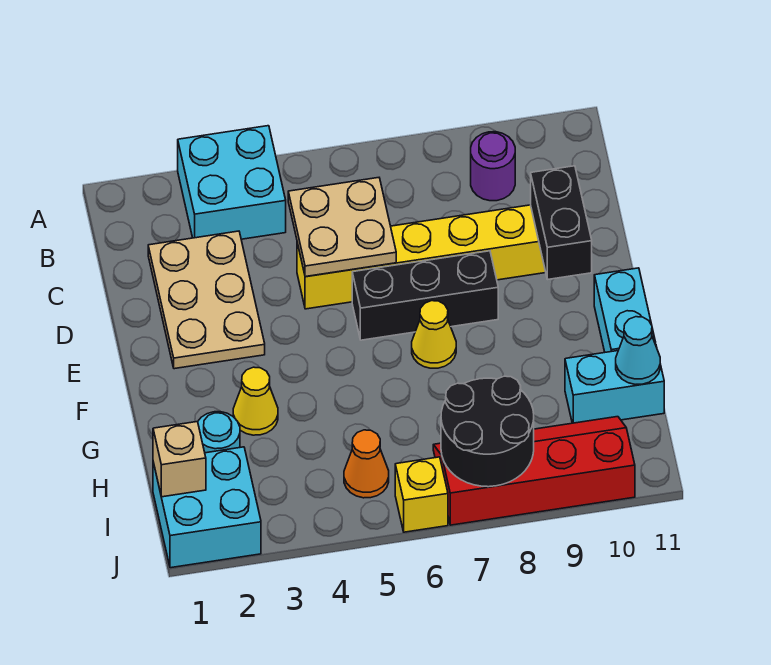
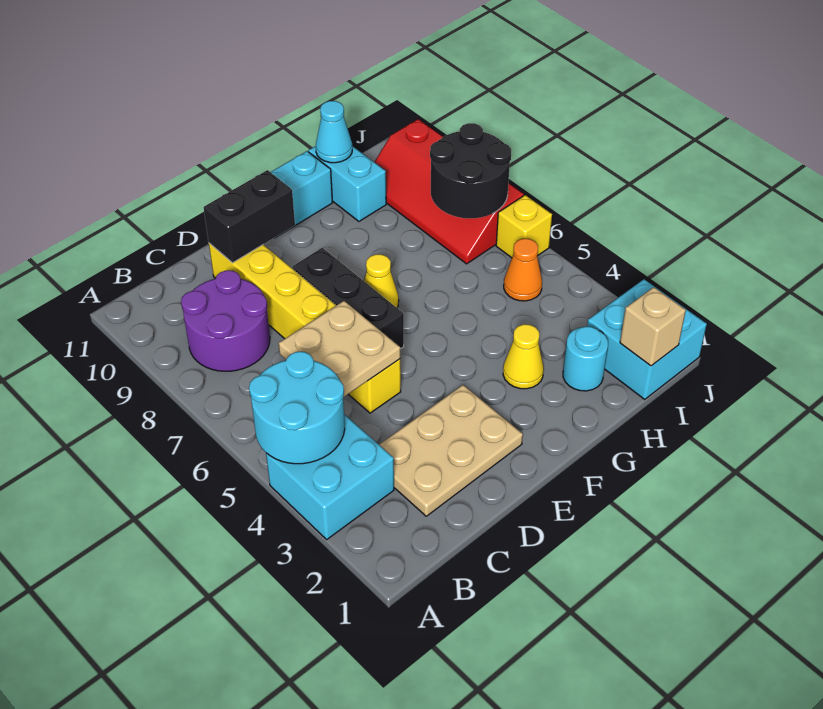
none -> cyan round brick A4:B5 level 2
purple round brick B9 level 1 -> purple round brick B8:C9 level 1

